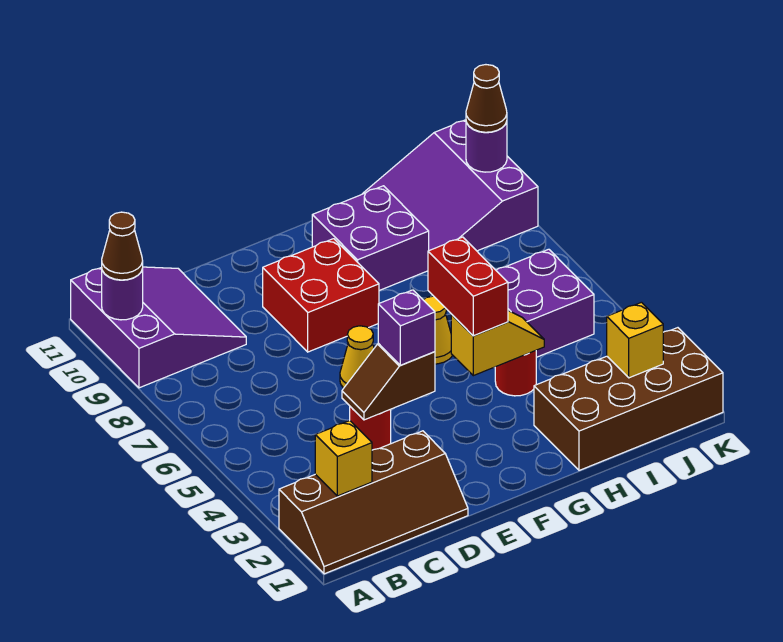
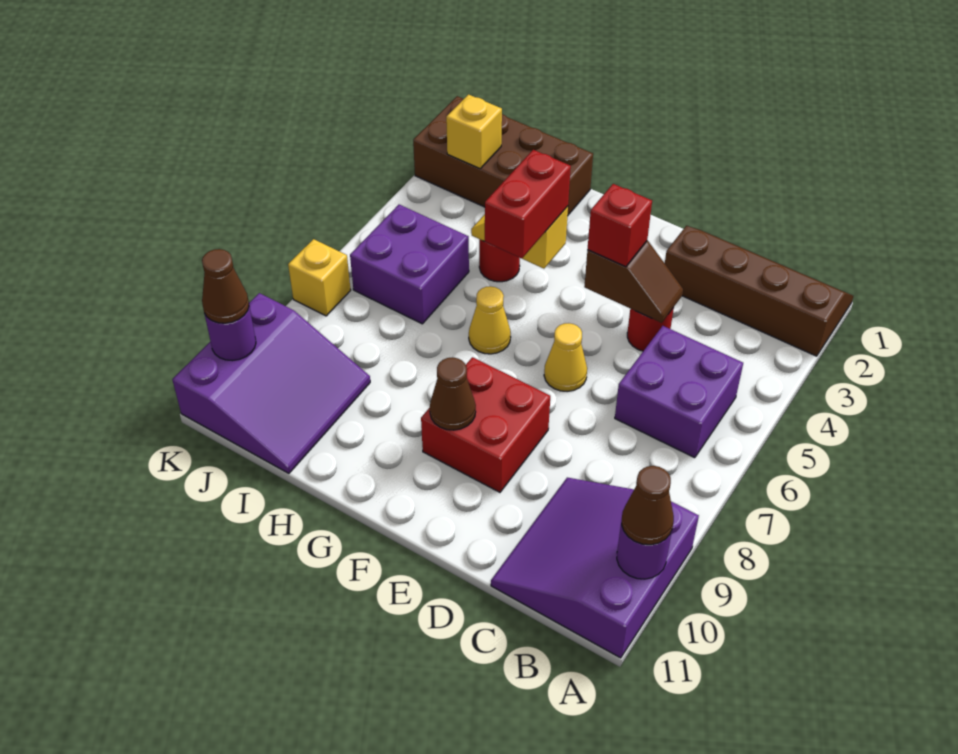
yellow brick B2 level 2 -> yellow brick K7 level 1
purple brick E4 level 3 -> red brick E4 level 3
none -> brown cone F9 level 2
purple brick G9:H10 level 1 -> purple brick B5:C6 level 1

